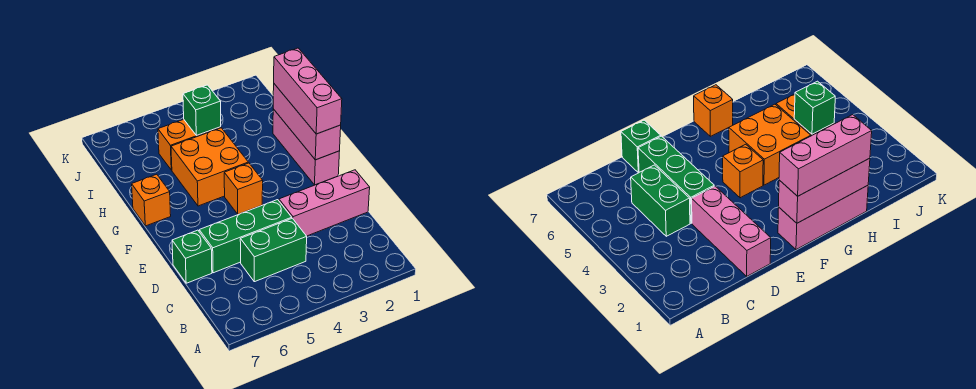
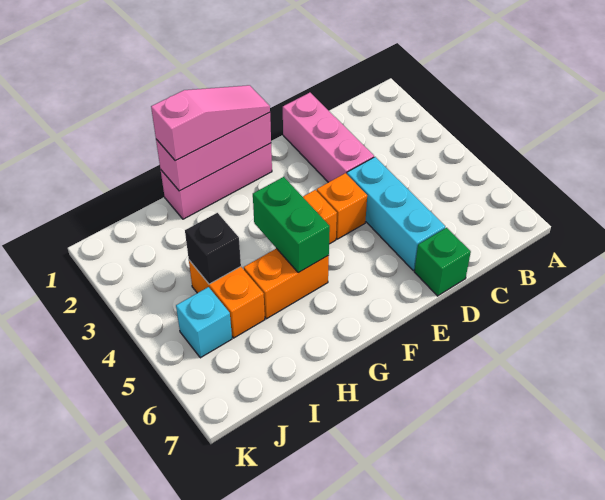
green brick C4:C5 level 1 -> green brick G4:G5 level 2
green brick D4:D6 level 1 -> cyan brick D4:D6 level 1
pink brick F1:H1 level 3 -> pink slope F1:H1 level 3 top H
orange brick G4:H5 level 1 -> orange brick G5:H5 level 1
orange brick G7 level 1 -> orange brick E4 level 1
green brick I4 level 2 -> black brick I4 level 2
none -> cyan brick J5 level 1

